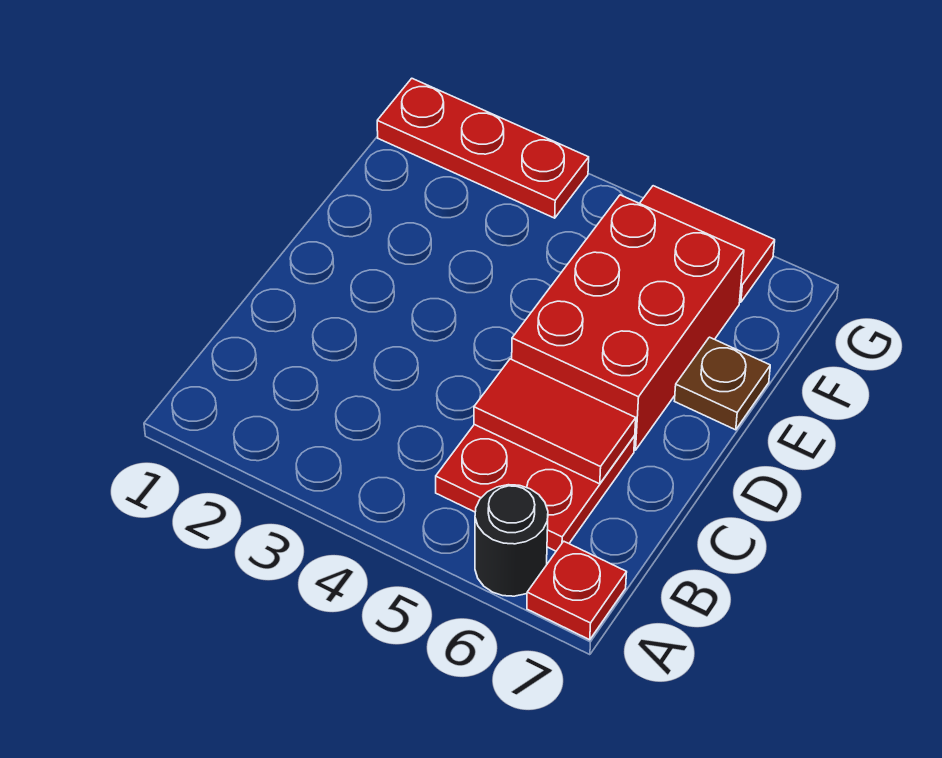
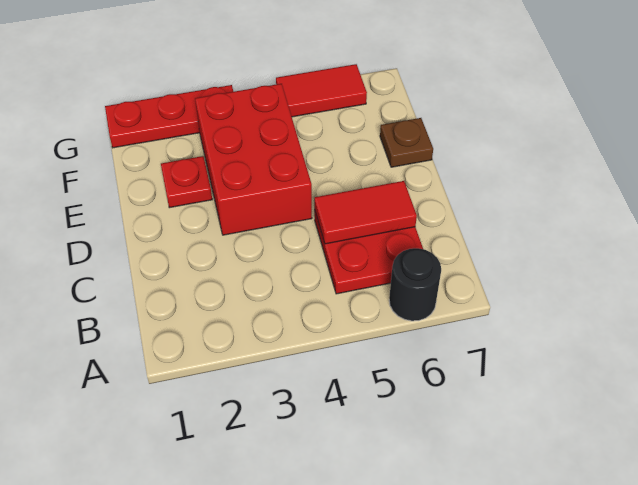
red plate A7 level 1 -> red plate E2 level 1
red brick D5:F6 level 1 -> red brick D3:F4 level 1

